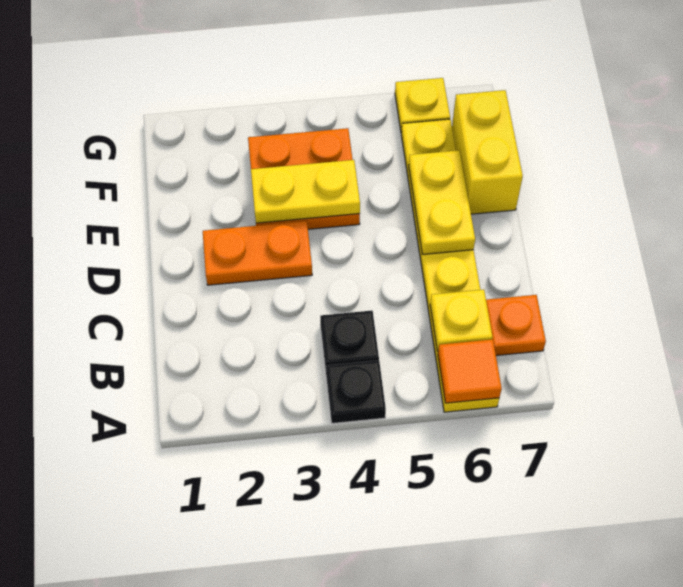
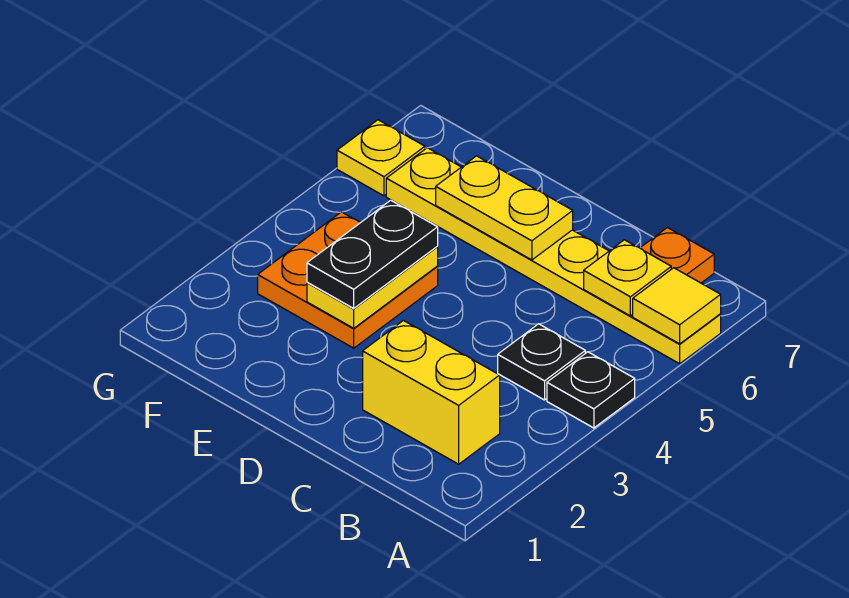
orange tile A6 level 2 -> yellow tile A6 level 2
orange plate D2:D3 level 1 -> none
none -> black plate E3:E4 level 3
yellow brick E7:F7 level 1 -> yellow brick B2:C2 level 1

